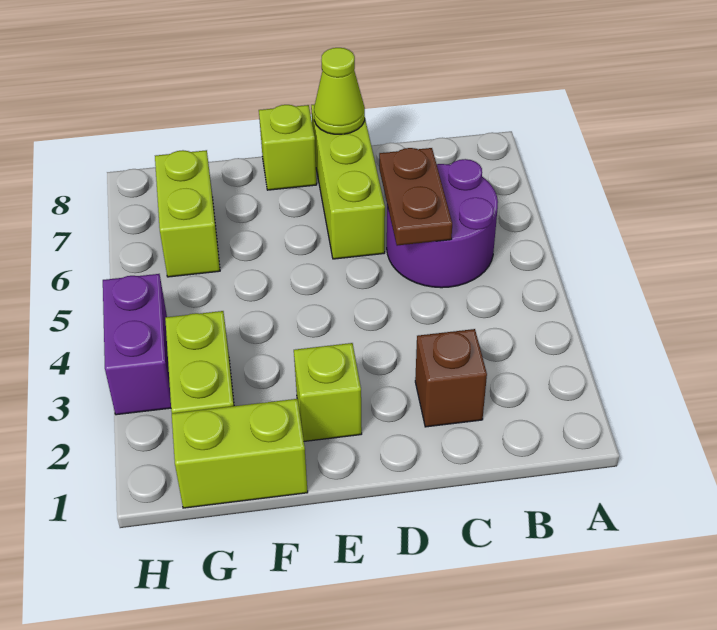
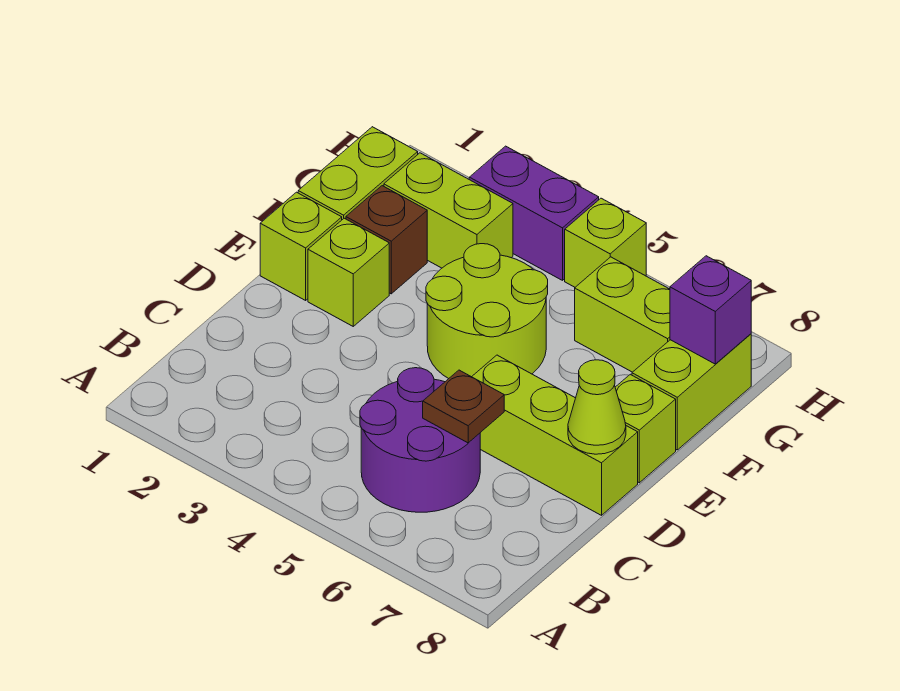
brown brick C2 level 1 -> brown brick F2 level 1
brown plate C5:C6 level 2 -> brown plate C6 level 2
none -> lime brick E1 level 1
none -> lime round brick E4:F5 level 1
none -> lime brick F8:G8 level 1
none -> purple brick G8 level 2
none -> lime brick H5 level 1

